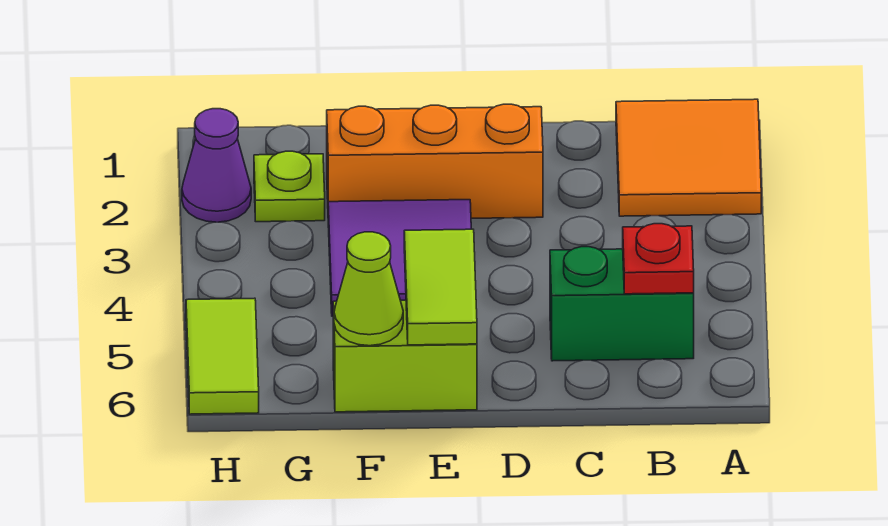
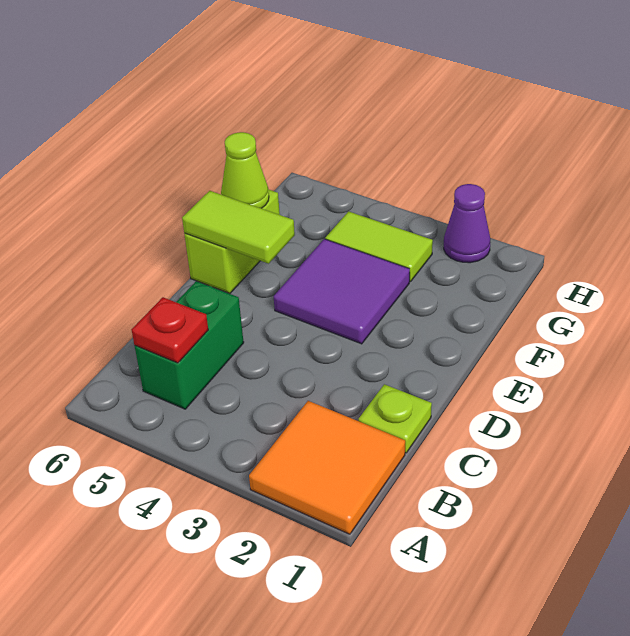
orange brick D2:F2 level 1 -> none
lime plate G2 level 1 -> lime plate C1 level 1
lime tile H5:H6 level 1 -> lime tile G3:G4 level 1

